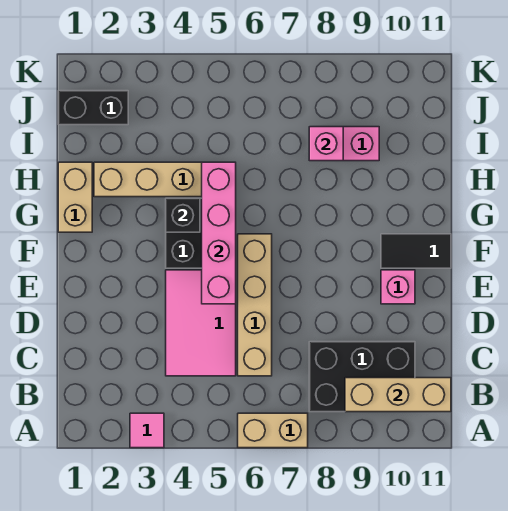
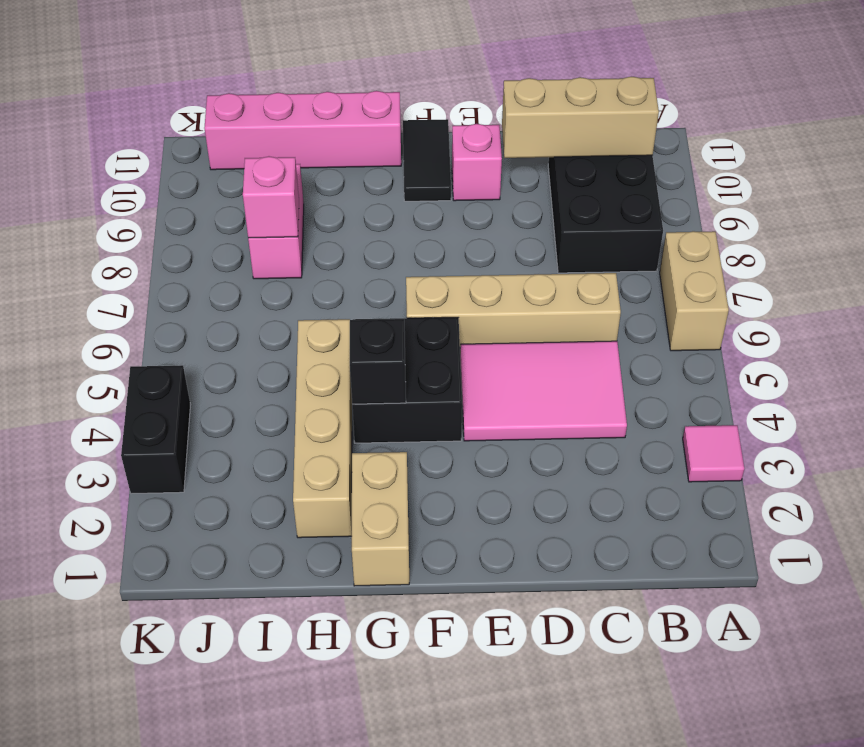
tan brick B9:B11 level 2 -> tan brick B10:D10 level 2
pink brick E5:H5 level 2 -> pink brick G11:J11 level 1
tan brick G1:H1 level 1 -> tan brick G1:G2 level 1
black brick J1:J2 level 1 -> black brick K3:K4 level 1

